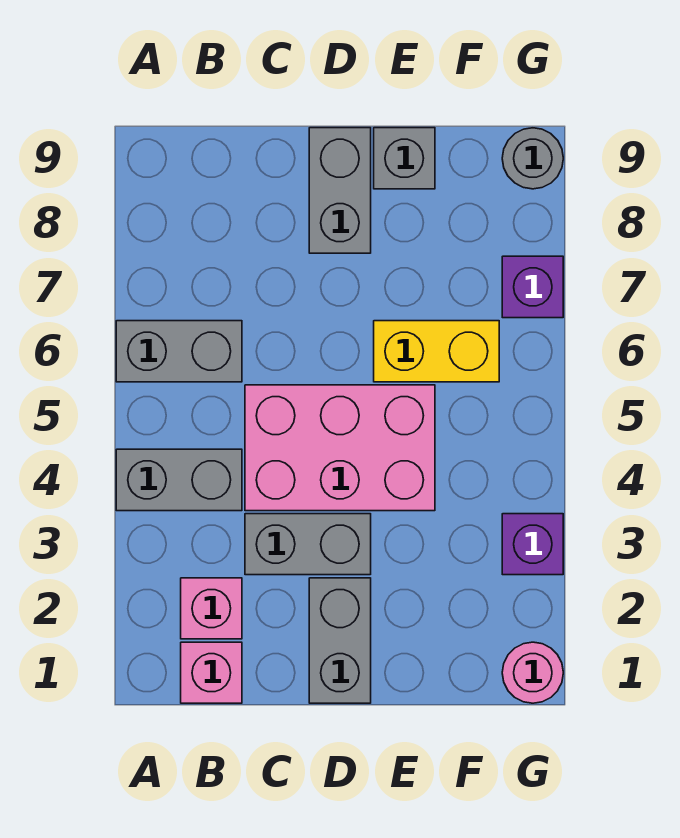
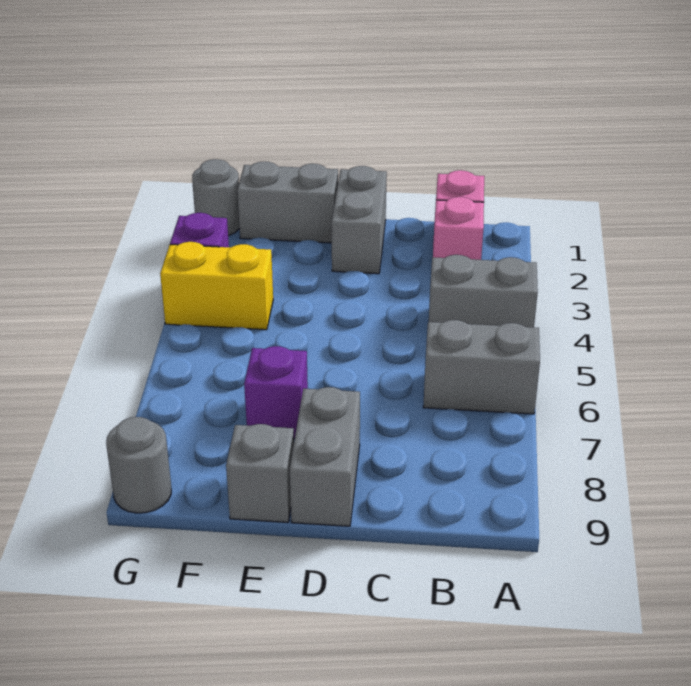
grey brick C3:D3 level 1 -> grey brick E1:F1 level 1
pink brick C4:E5 level 1 -> none
yellow brick E6:F6 level 1 -> yellow brick F4:G4 level 1
pink round brick G1 level 1 -> grey round brick G1 level 1
purple brick G7 level 1 -> purple brick E7 level 1

